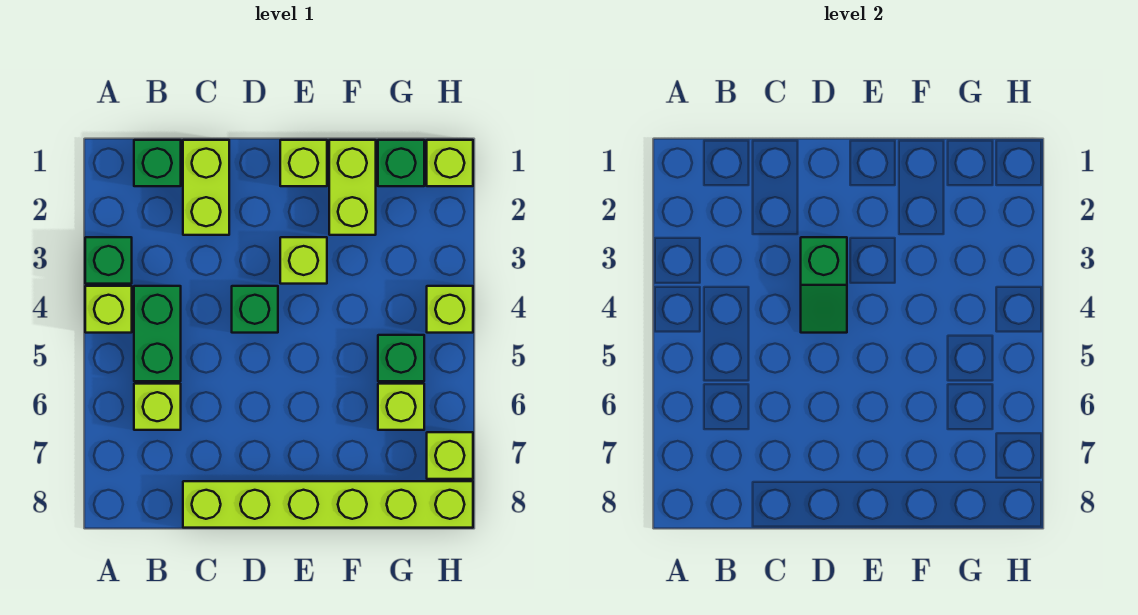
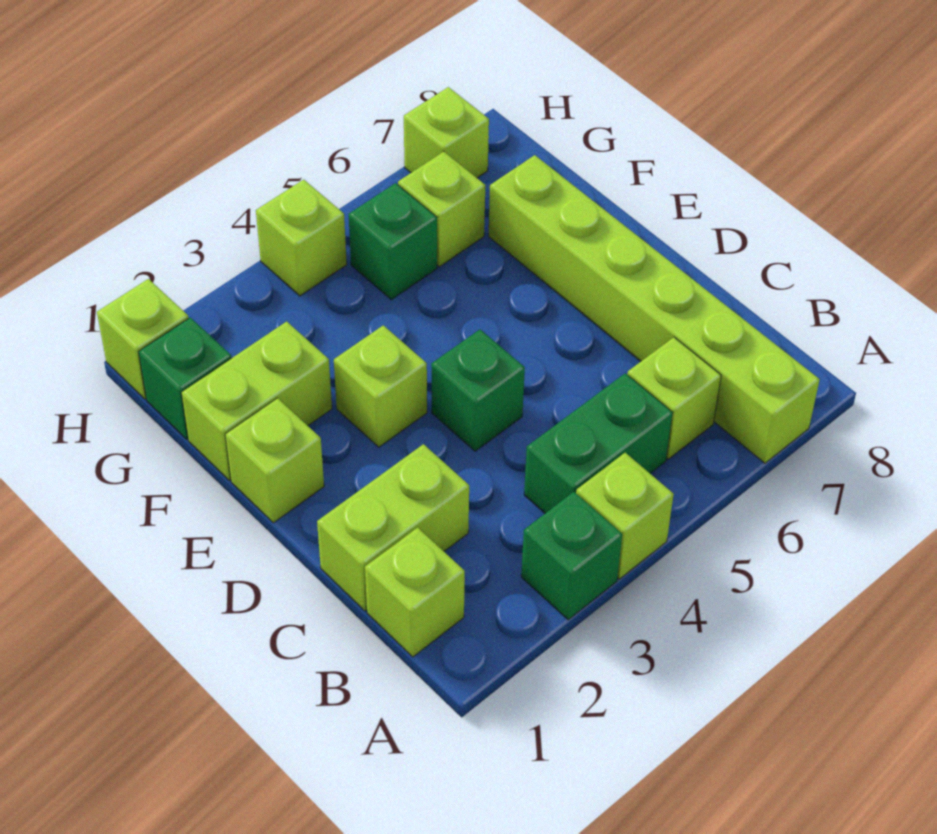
green brick B1 level 1 -> lime brick B1 level 1
lime brick C8:H8 level 1 -> lime brick A7:F7 level 1
green slope D3:D4 level 2 top 3 -> none

